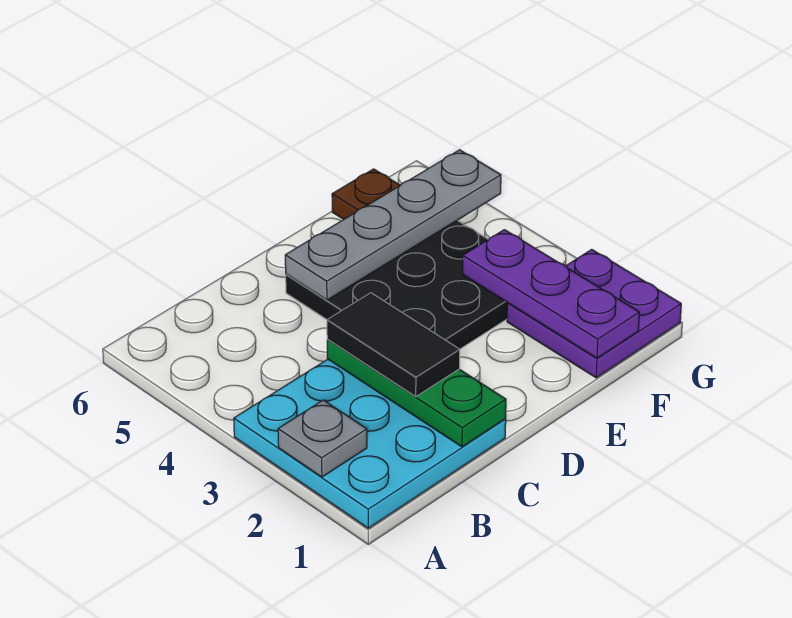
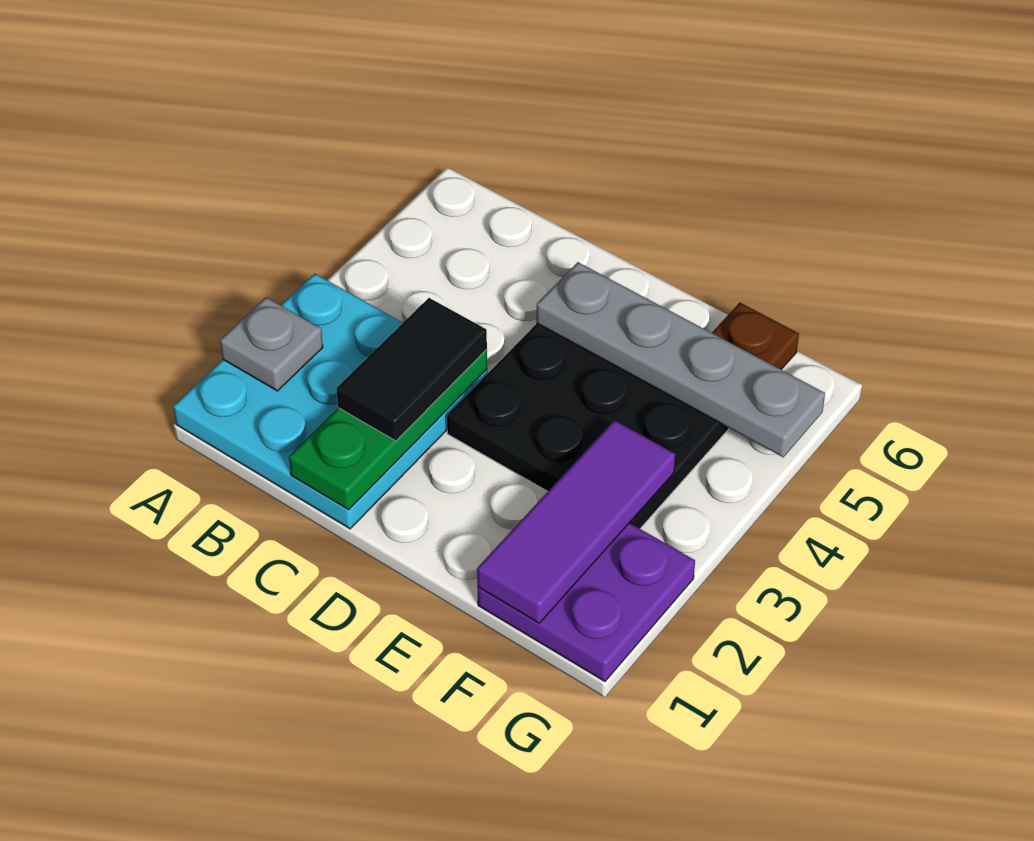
purple plate F1:F3 level 2 -> purple tile F1:F3 level 2

